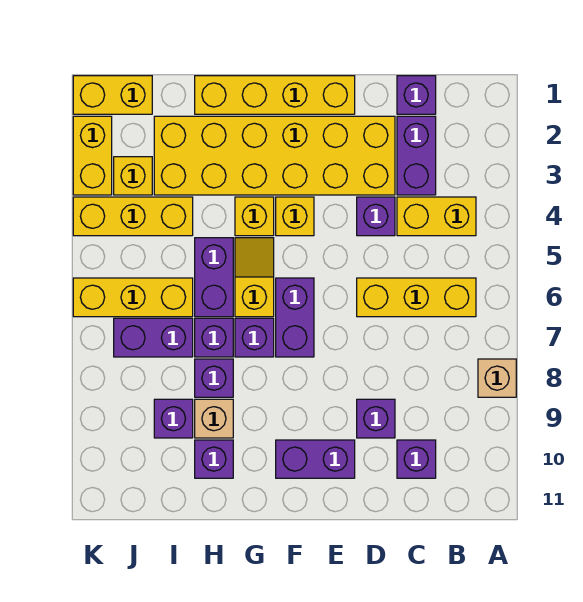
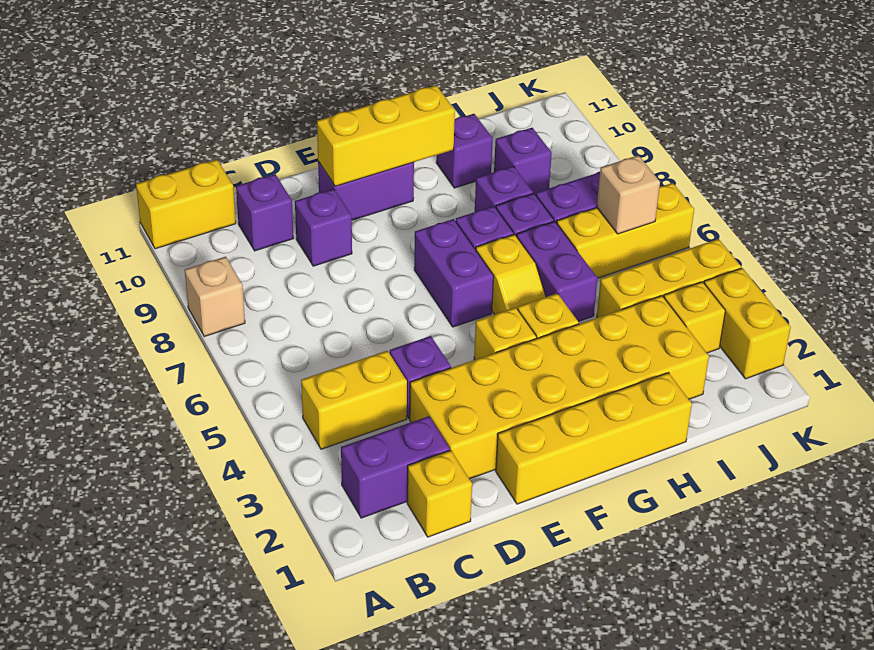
yellow brick B6:D6 level 1 -> yellow brick E10:G10 level 2
purple brick C1 level 1 -> yellow brick C1 level 1
purple brick C2:C3 level 1 -> purple brick B2:C2 level 1
tan brick H9 level 1 -> tan brick J6 level 2
yellow brick J1:K1 level 1 -> yellow brick A11:B11 level 1

